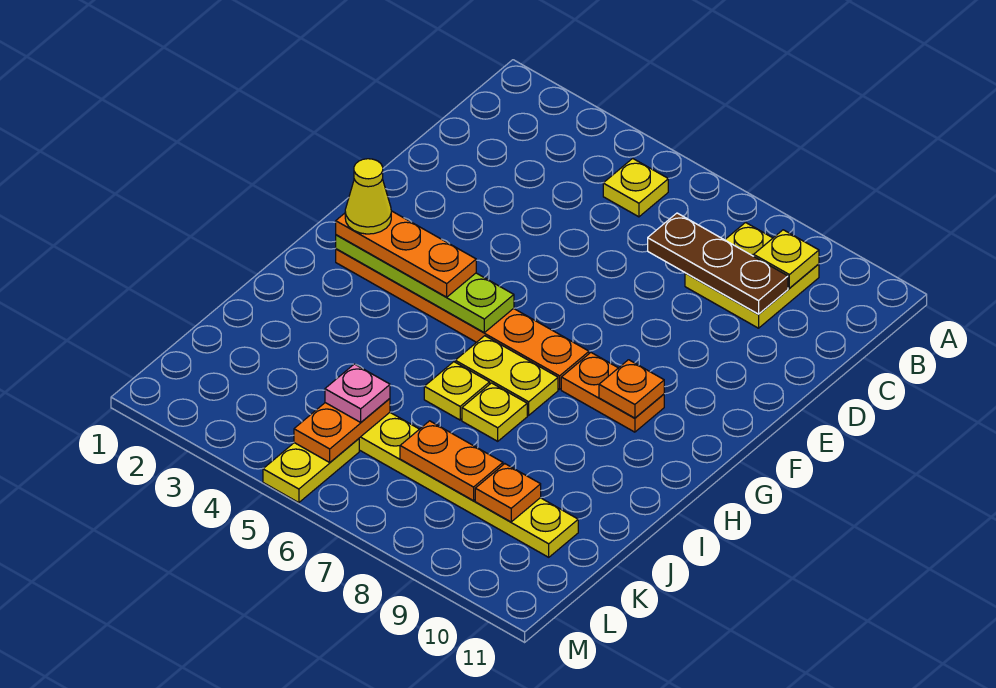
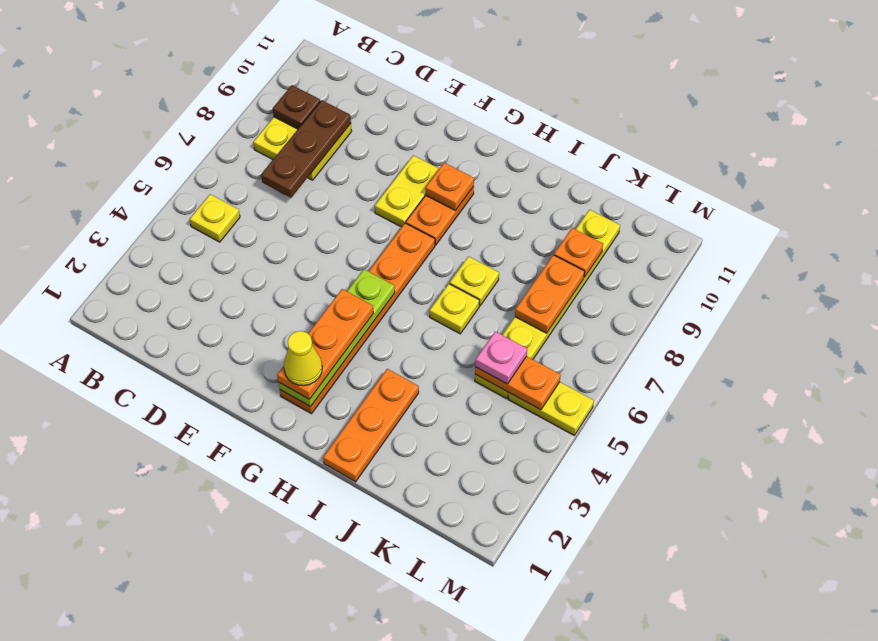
yellow plate B9 level 2 -> brown plate B9 level 2
yellow plate H6:H7 level 1 -> yellow plate F8:F9 level 1
none -> orange plate I1:I3 level 1

